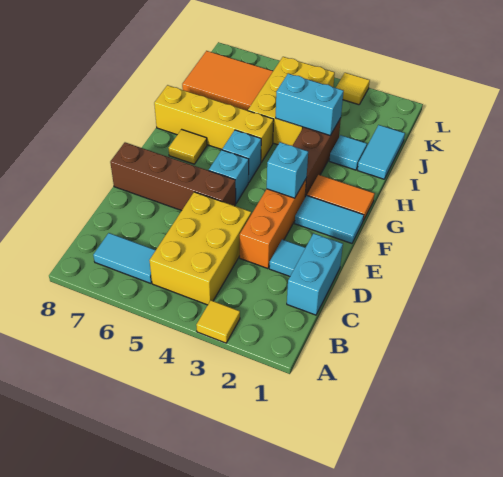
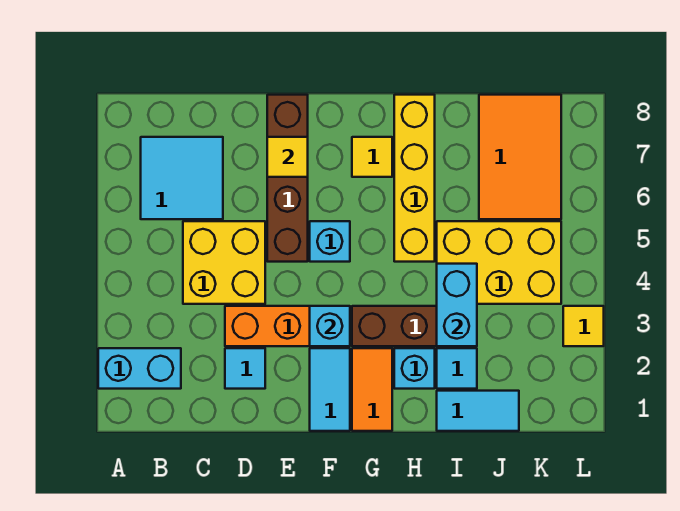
yellow tile A3 level 1 -> yellow tile E7 level 2
yellow brick B4:D5 level 1 -> yellow brick C4:D5 level 1
cyan tile B6:B7 level 1 -> cyan tile B6:C7 level 1
cyan brick C1:D1 level 1 -> cyan brick A2:B2 level 1
cyan brick G5 level 1 -> cyan brick H2 level 1

